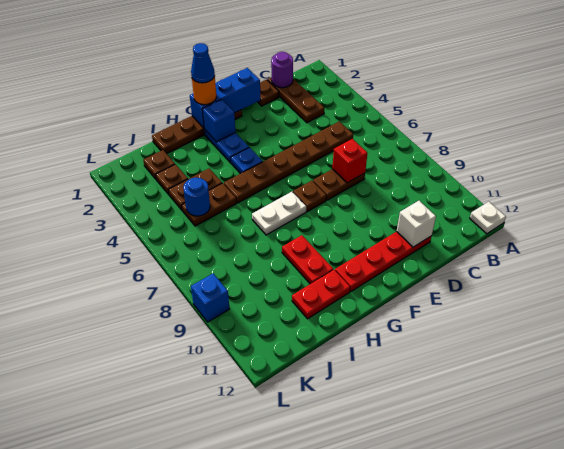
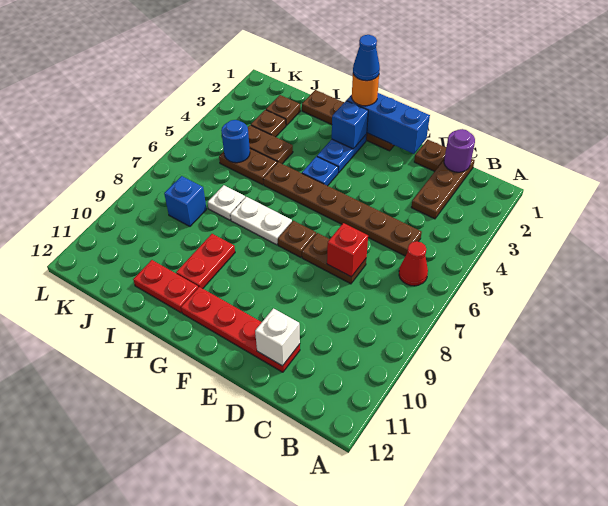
white plate A12 level 1 -> white plate I7 level 1
none -> red cone B6 level 1
blue brick L9 level 1 -> blue brick J8 level 1

